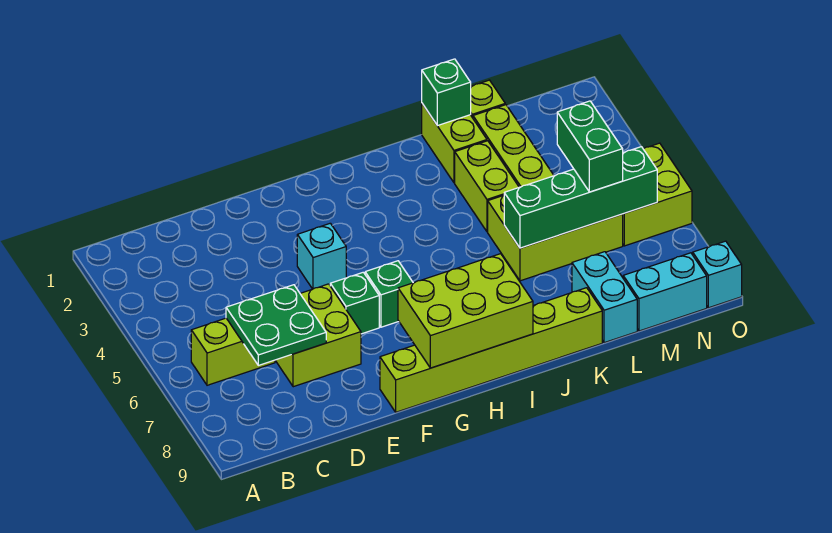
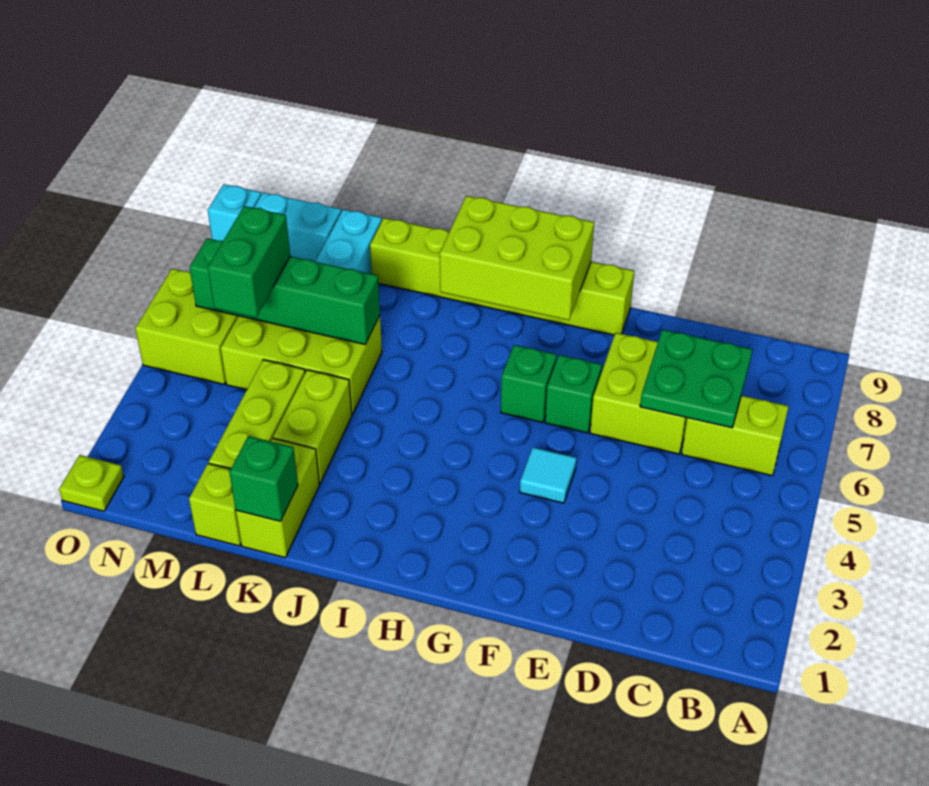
cyan brick F4 level 1 -> cyan tile F4 level 1
none -> lime plate O1 level 1

